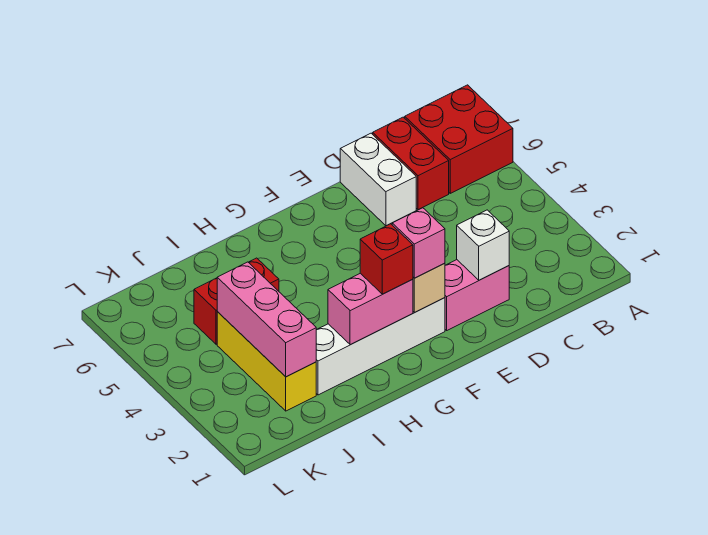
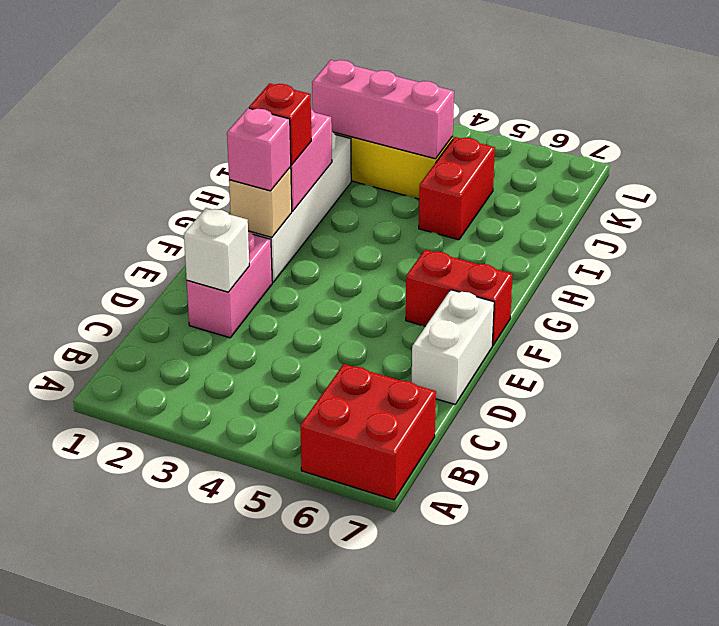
red brick C6:C7 level 1 -> red brick F6:F7 level 1
white brick D6:D7 level 1 -> white brick D7:E7 level 1

